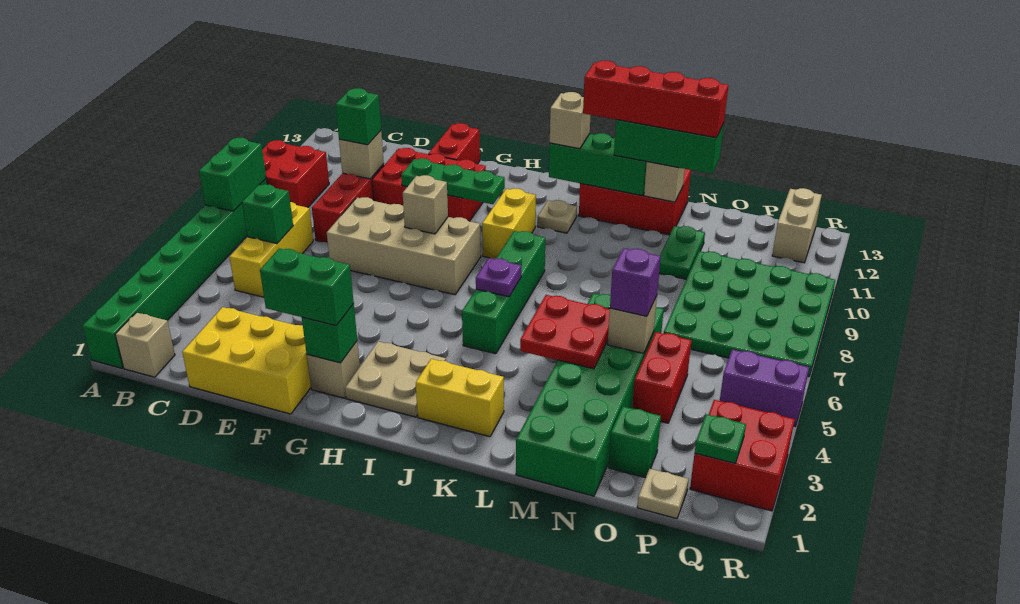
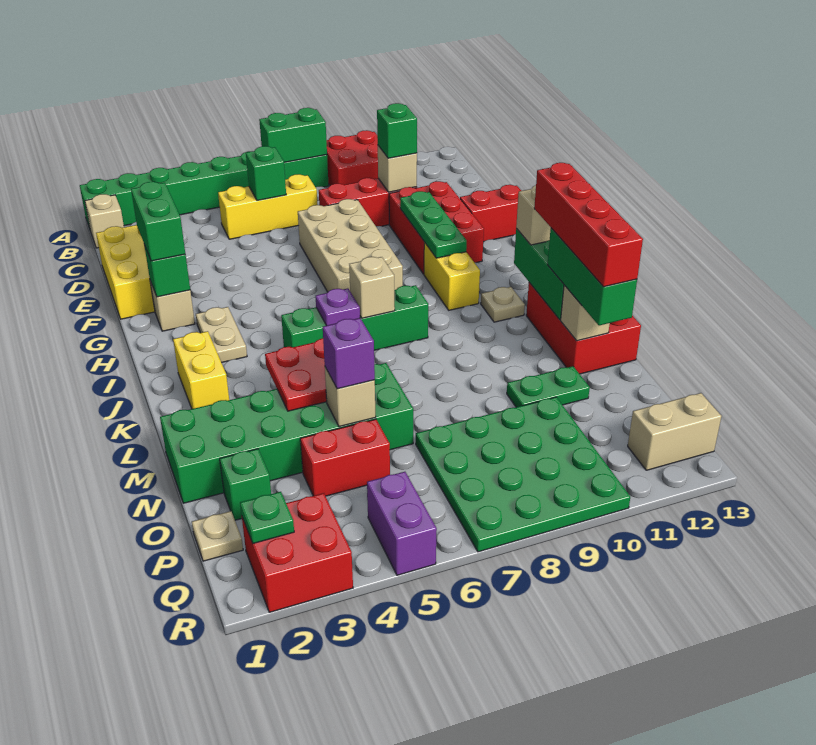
tan brick G8 level 2 -> tan brick J7 level 2
tan plate H2:I3 level 1 -> tan plate H3:I3 level 1
yellow brick I9:I10 level 1 -> yellow brick H10:I10 level 1

